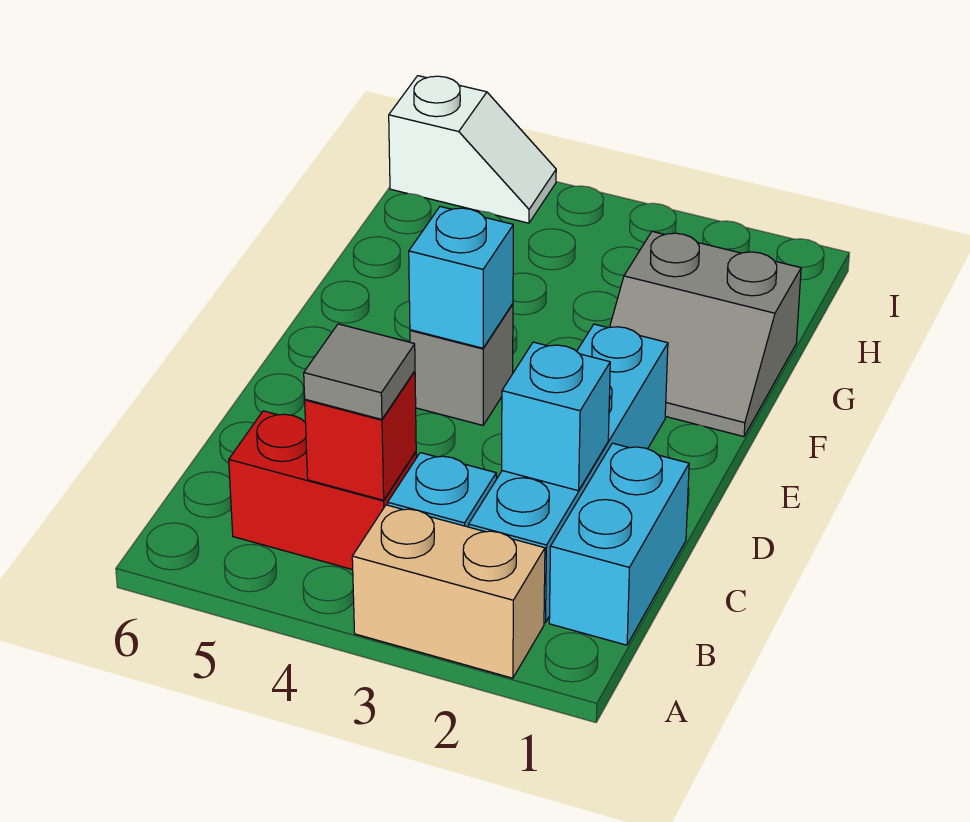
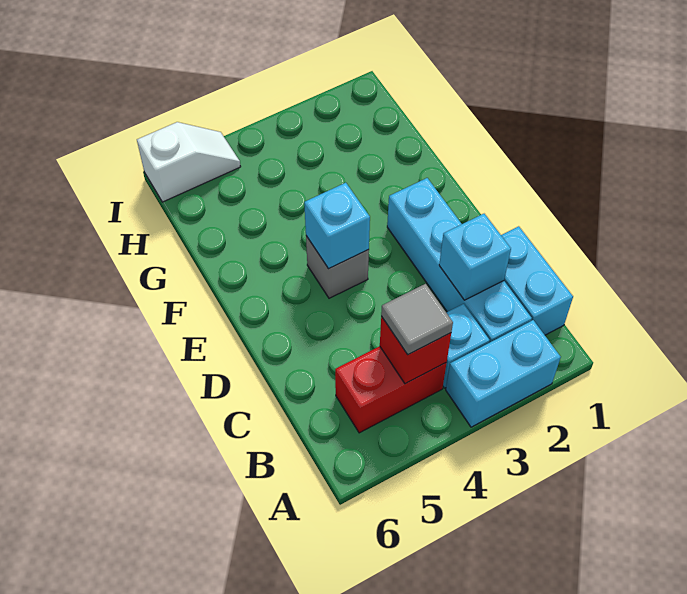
tan brick A2:A3 level 1 -> cyan brick A2:A3 level 1
grey slope F1:G2 level 1 top G -> none

